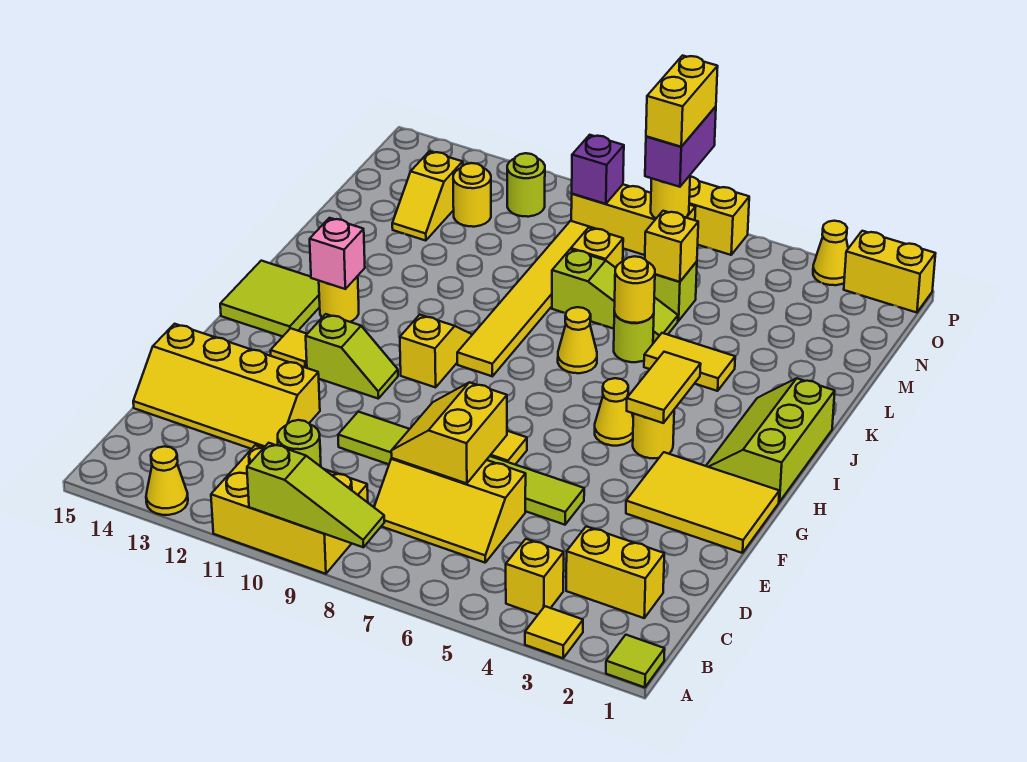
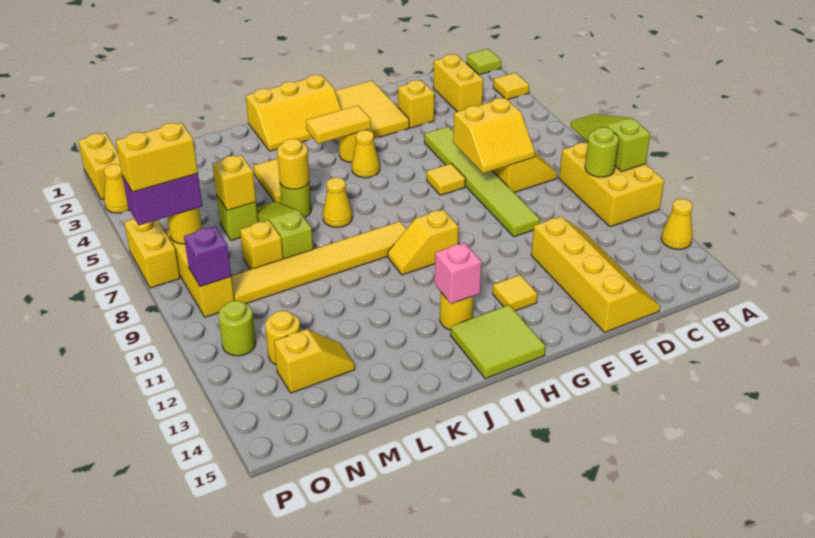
yellow brick B4 level 1 -> yellow brick E3 level 1
lime slope G11:G12 level 1 top 12 -> none
lime slope H1:J2 level 1 top 1 -> yellow slope H1:J2 level 1 top 1

